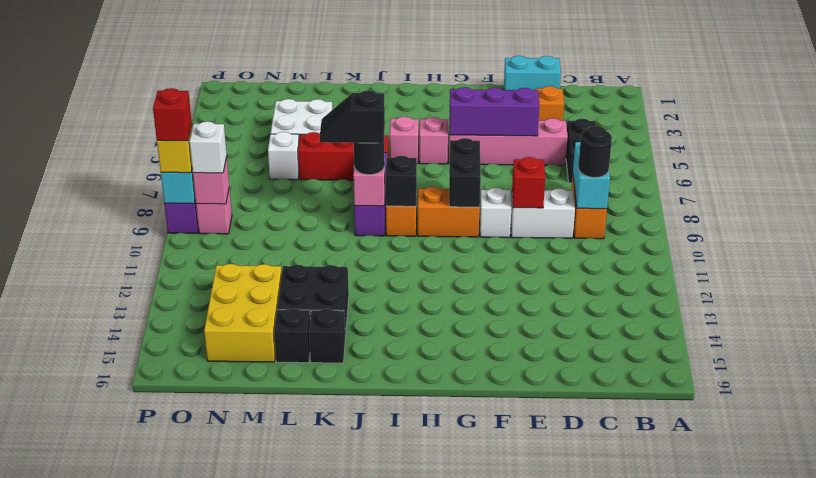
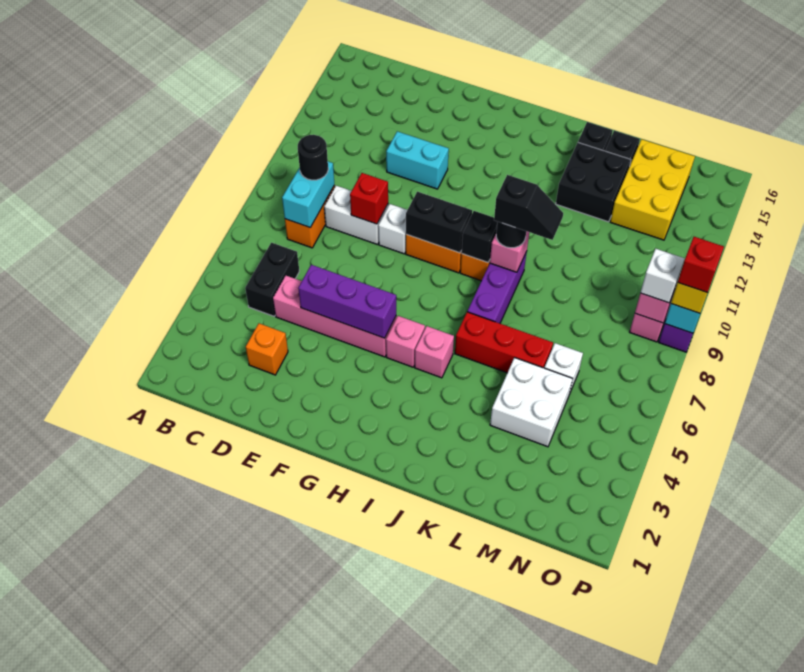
cyan brick D1:E1 level 1 -> cyan brick E12:F12 level 1
black brick G8:G9 level 2 -> black brick G9:H9 level 2

